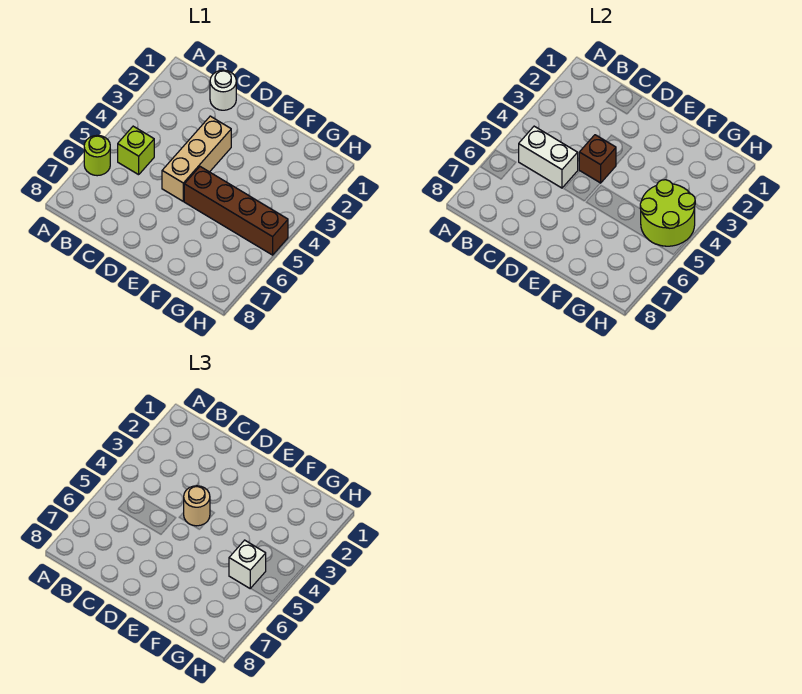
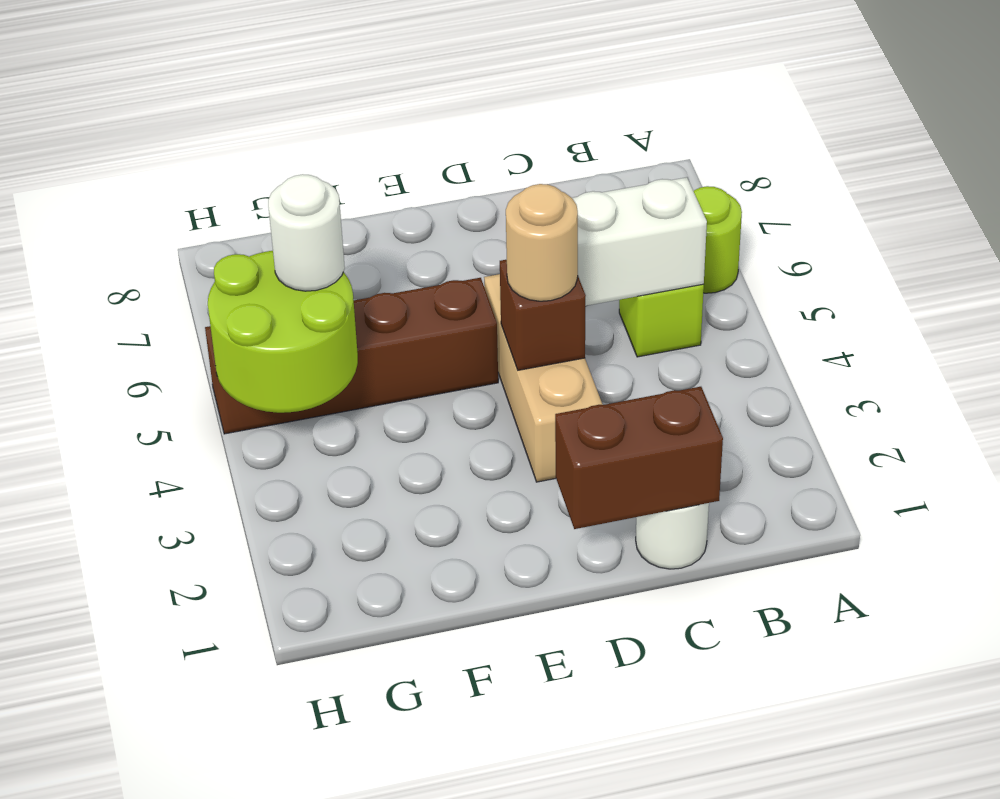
none -> brown brick C1:D1 level 2
white brick G5 level 3 -> white round brick G5 level 3

